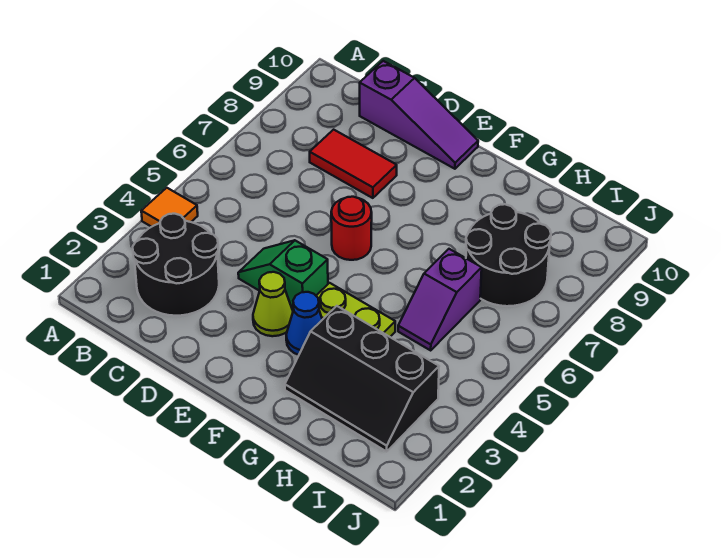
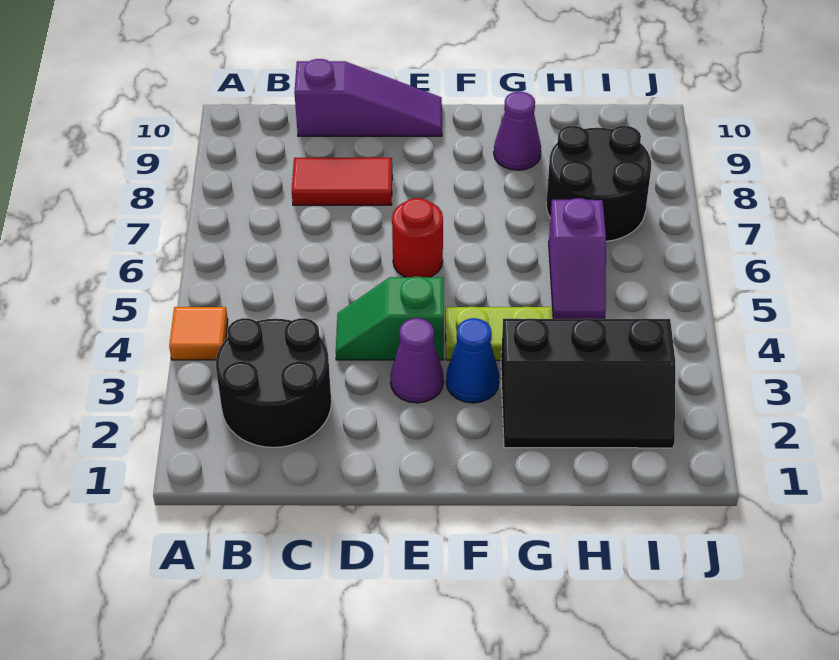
lime cone E3 level 1 -> purple cone E3 level 1
none -> purple cone G9 level 1

